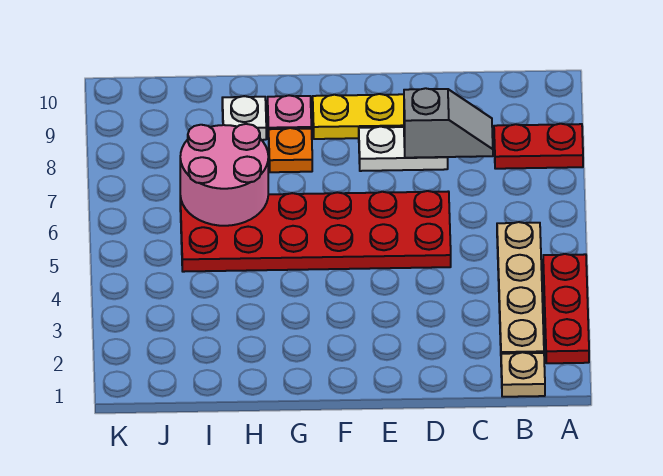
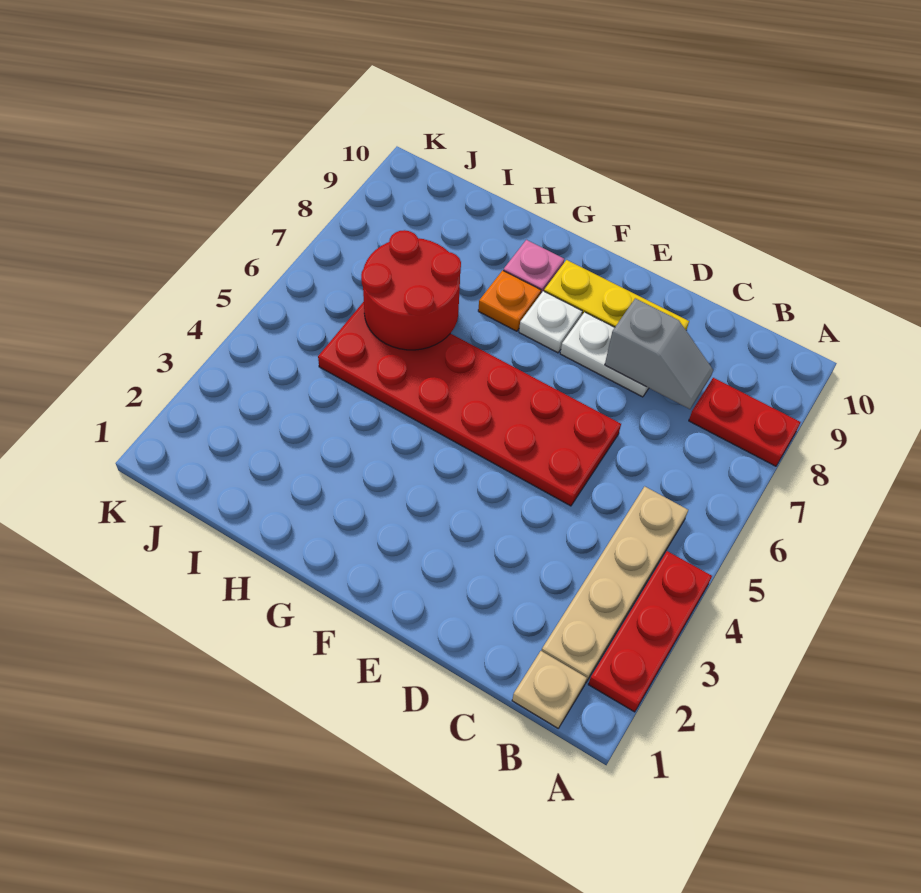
pink round brick H6:I7 level 2 -> red round brick H6:I7 level 2
white plate H9 level 1 -> white plate F8 level 1

